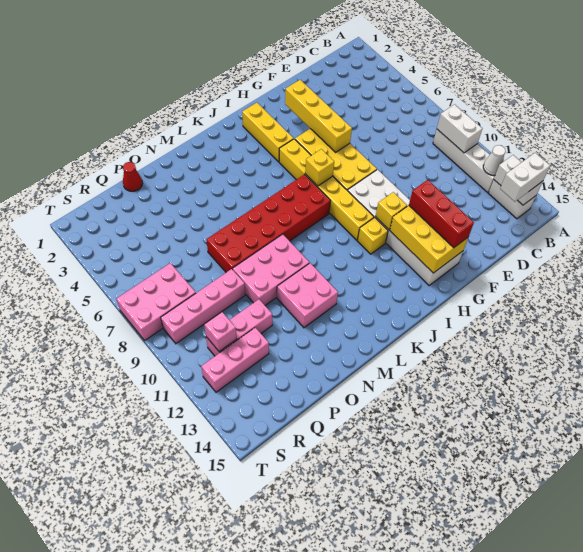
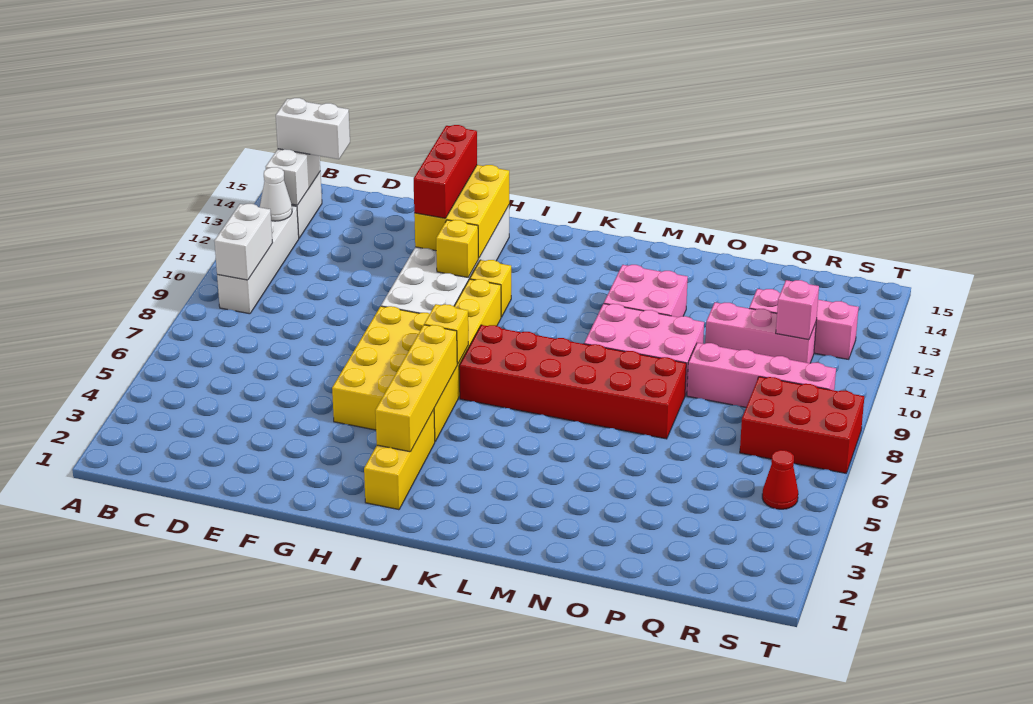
yellow brick G3:G6 level 2 -> yellow brick I3:I6 level 2
red cone P1 level 1 -> red cone S5 level 1
pink brick R7:T8 level 1 -> red brick R7:T8 level 1

